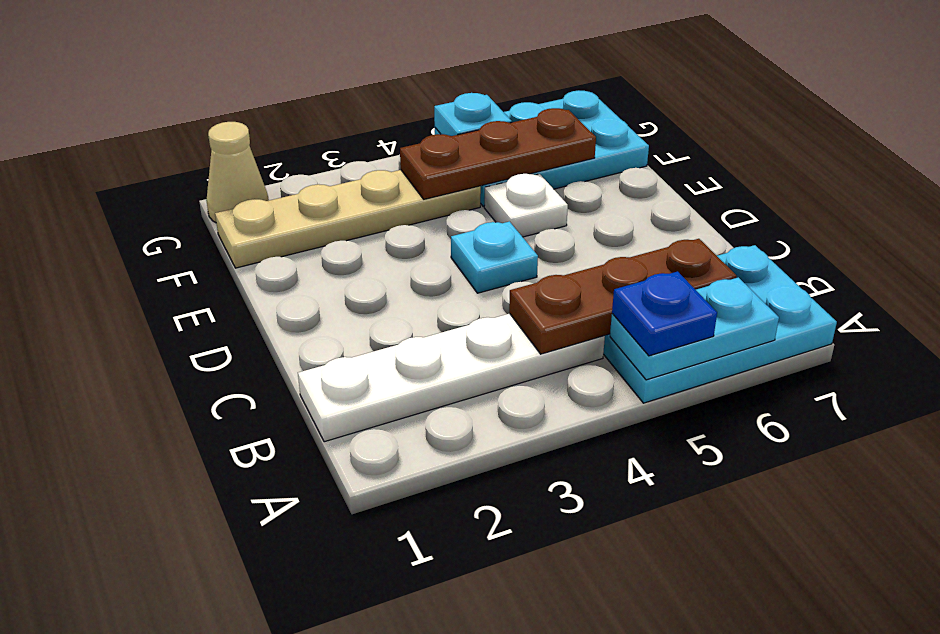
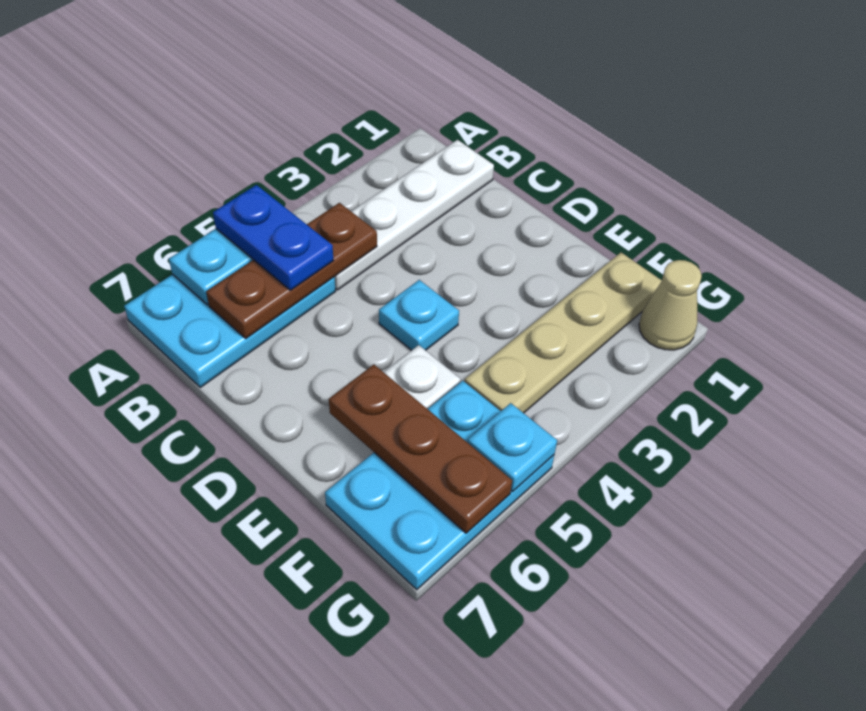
blue plate A5 level 3 -> blue plate A5:B5 level 3
brown plate F4:F6 level 2 -> brown plate E6:G6 level 2

